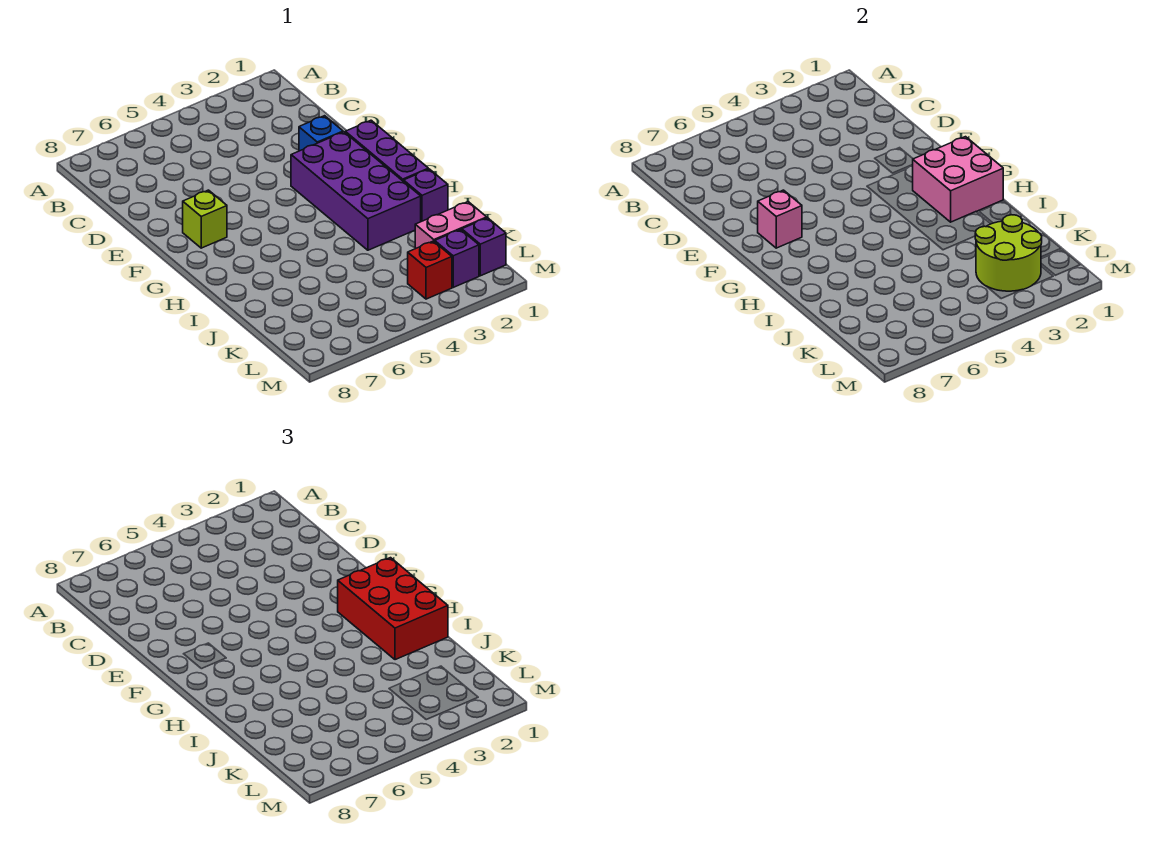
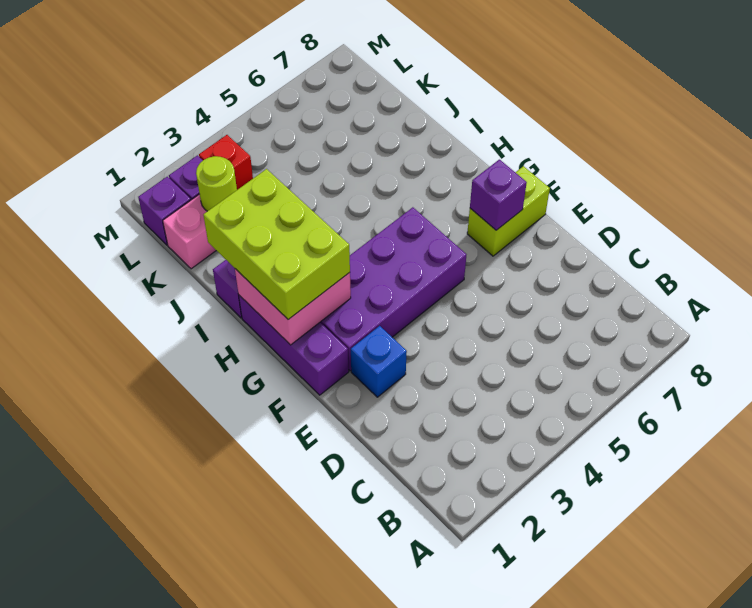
purple brick F2:I3 level 1 -> purple brick F2:G5 level 1
lime brick F7 level 1 -> lime brick F7:F8 level 1
pink brick F7 level 2 -> purple brick F7 level 2
red brick G1:I2 level 3 -> lime brick G1:I2 level 3
lime round brick K2:L3 level 2 -> lime round brick K2 level 2

